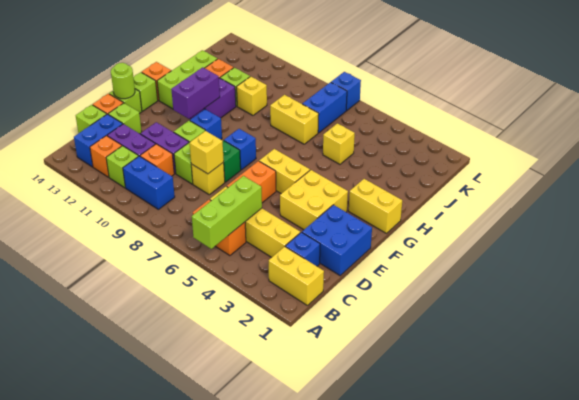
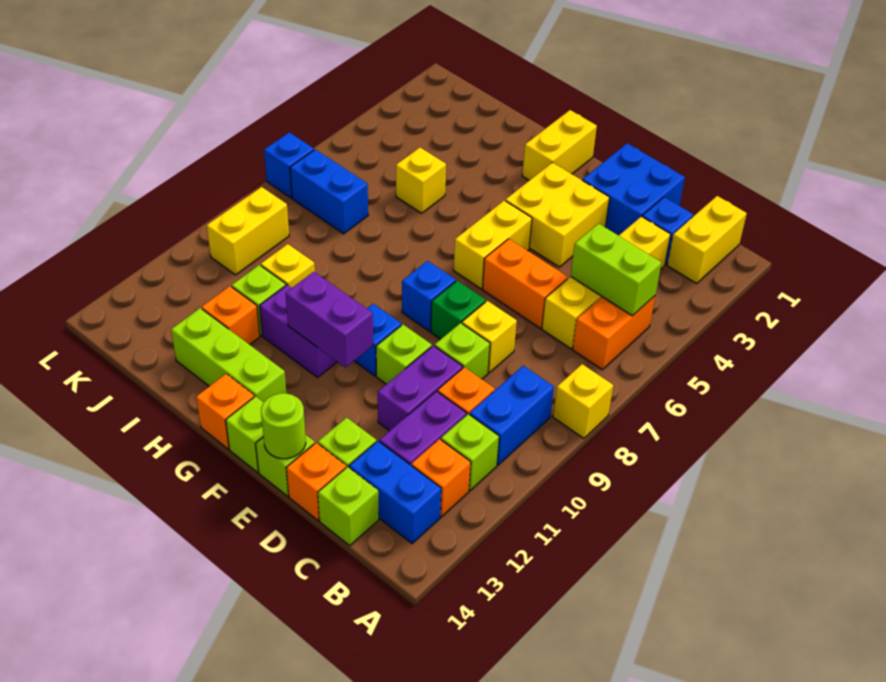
lime brick A5:C5 level 2 -> lime brick B5:C5 level 2
yellow brick D8 level 2 -> yellow brick A8 level 1
yellow brick I7:I8 level 1 -> yellow brick K9:K10 level 1

